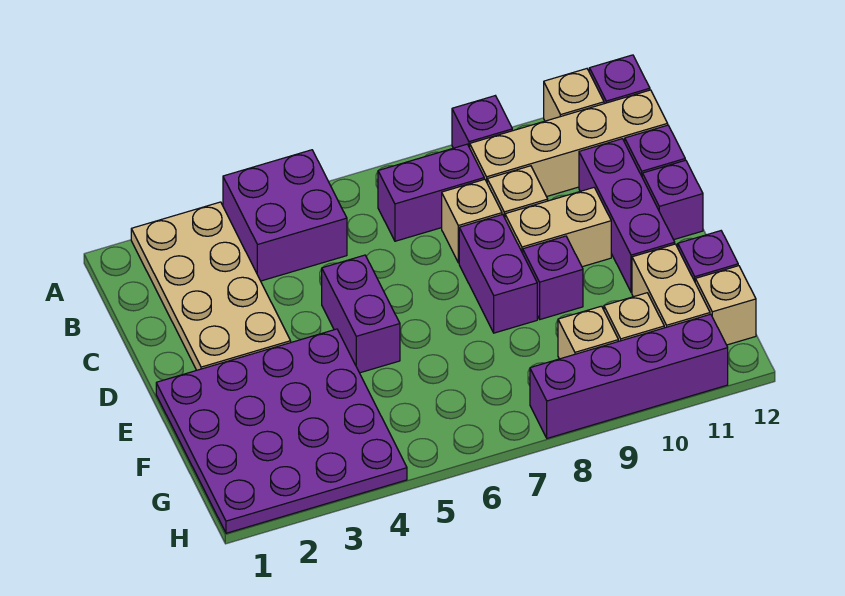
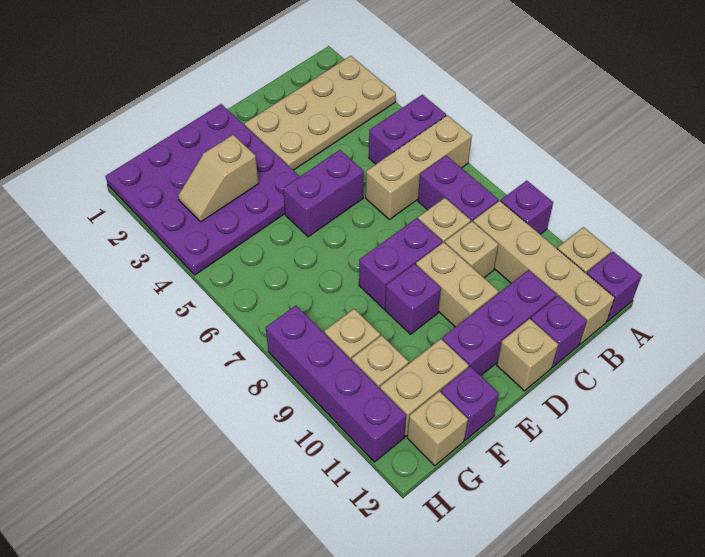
purple brick A4:B5 level 1 -> purple brick A5:B5 level 1
none -> tan brick A6:C6 level 1
purple brick D12 level 1 -> tan brick D12 level 1
none -> tan slope F3:G3 level 2 top F

